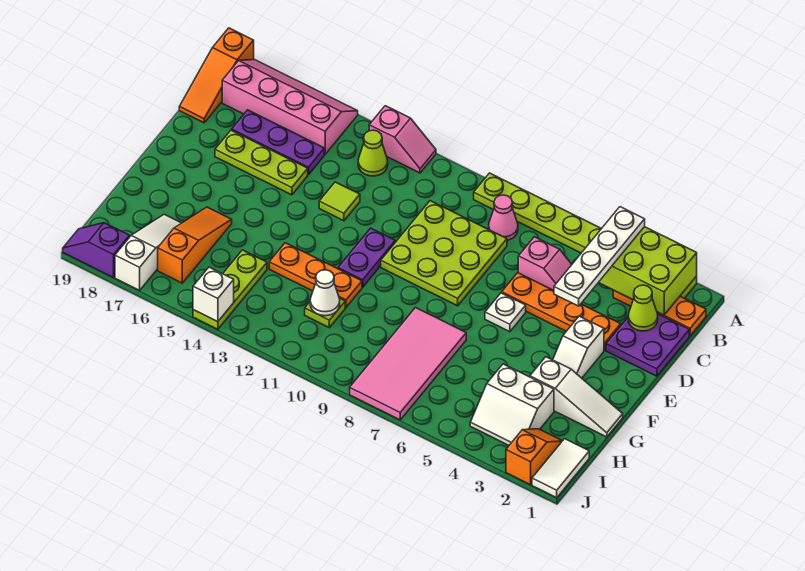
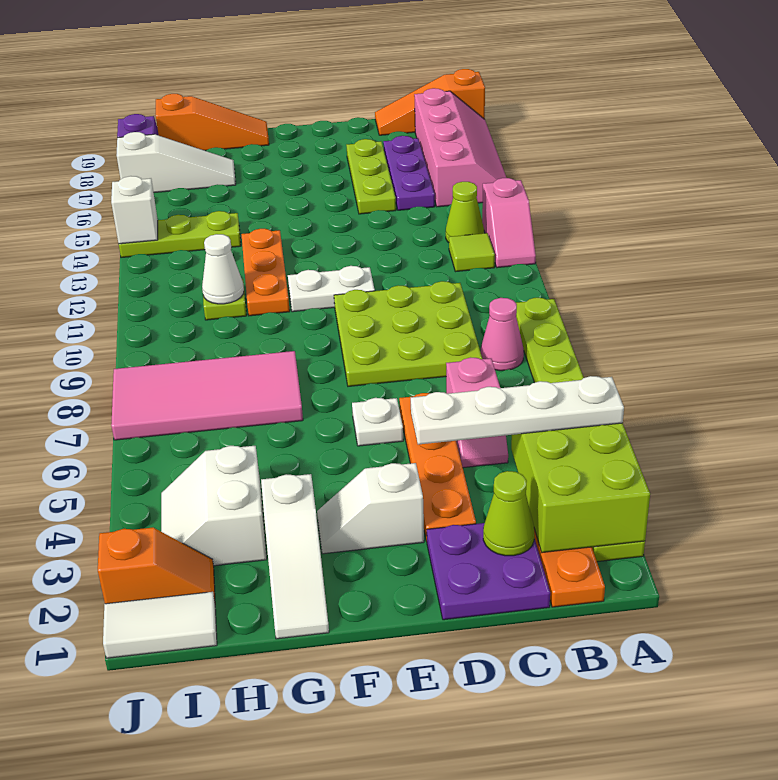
lime tile D13 level 1 -> lime tile B12 level 1
purple plate E11:F11 level 1 -> white plate E11:F11 level 1
orange slope G16:I16 level 1 top I -> orange slope G19:I19 level 1 top I

